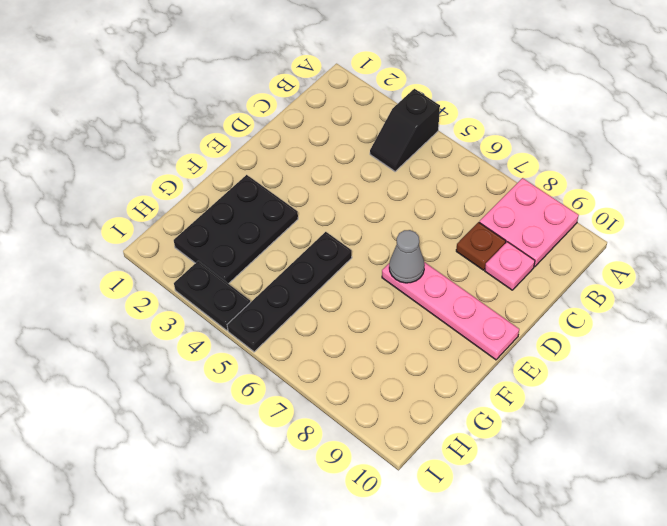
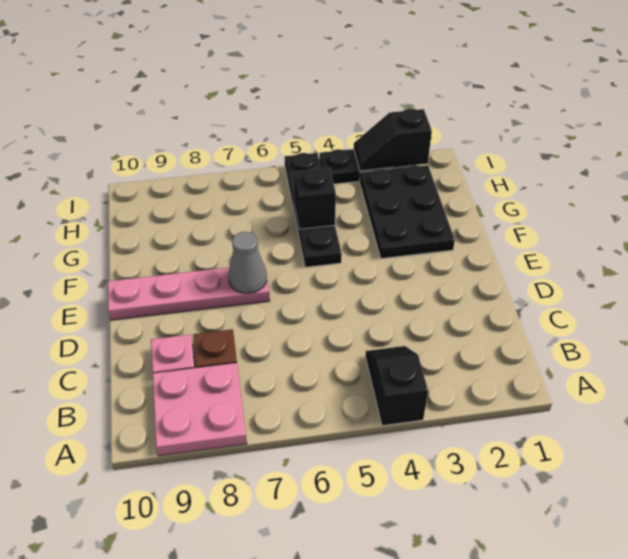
none -> black brick G5 level 2
none -> black slope I2:I3 level 2 top 2

